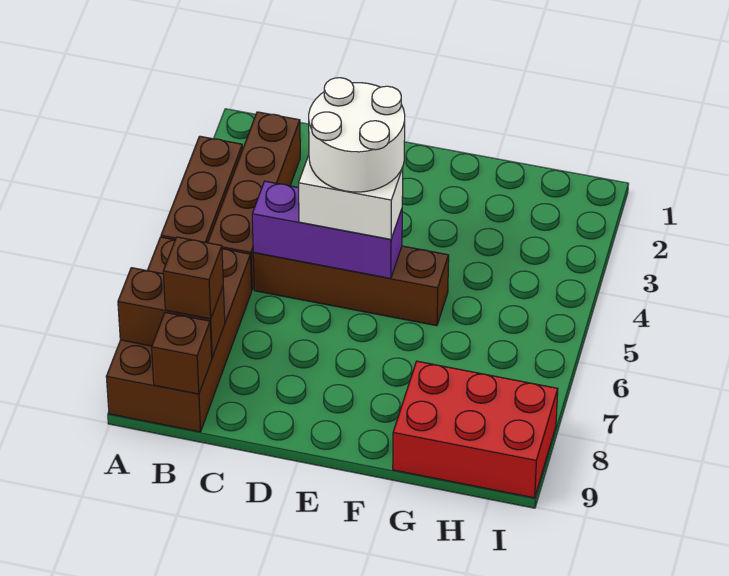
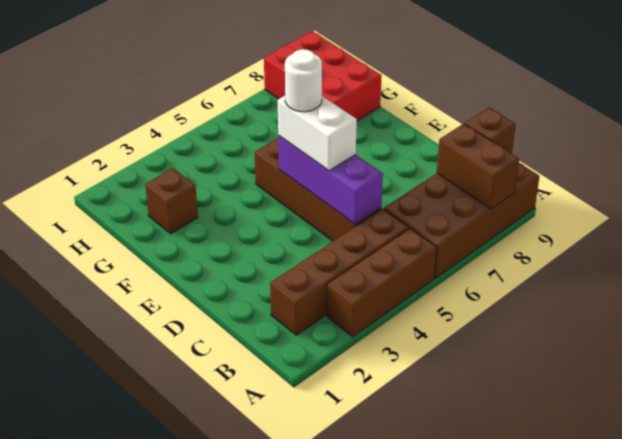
brown brick B8 level 3 -> brown brick G2 level 1
white round brick D4:E5 level 4 -> white round brick E5 level 4

